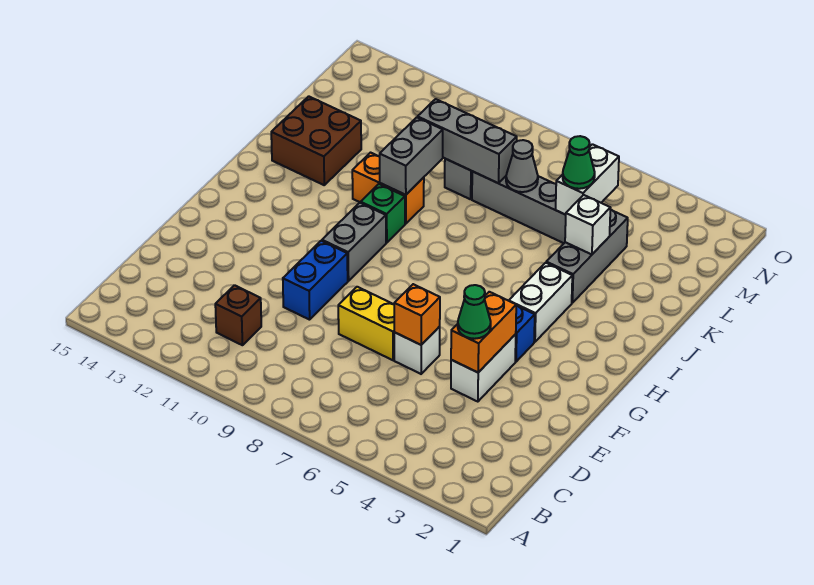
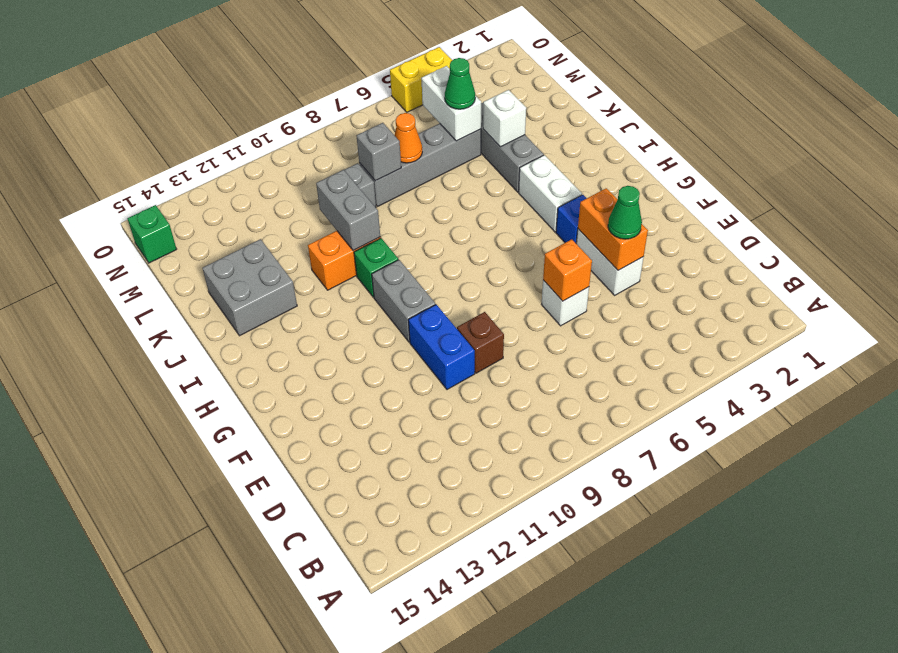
brown brick C11 level 1 -> brown brick E9 level 1
yellow brick E7:E8 level 1 -> yellow brick O4:O5 level 1
brown brick J13:K14 level 1 -> grey brick J13:K14 level 1
grey cone L7 level 2 -> orange cone L7 level 2
grey brick L8:L10 level 2 -> grey brick L8 level 2
none -> green brick N15 level 1

